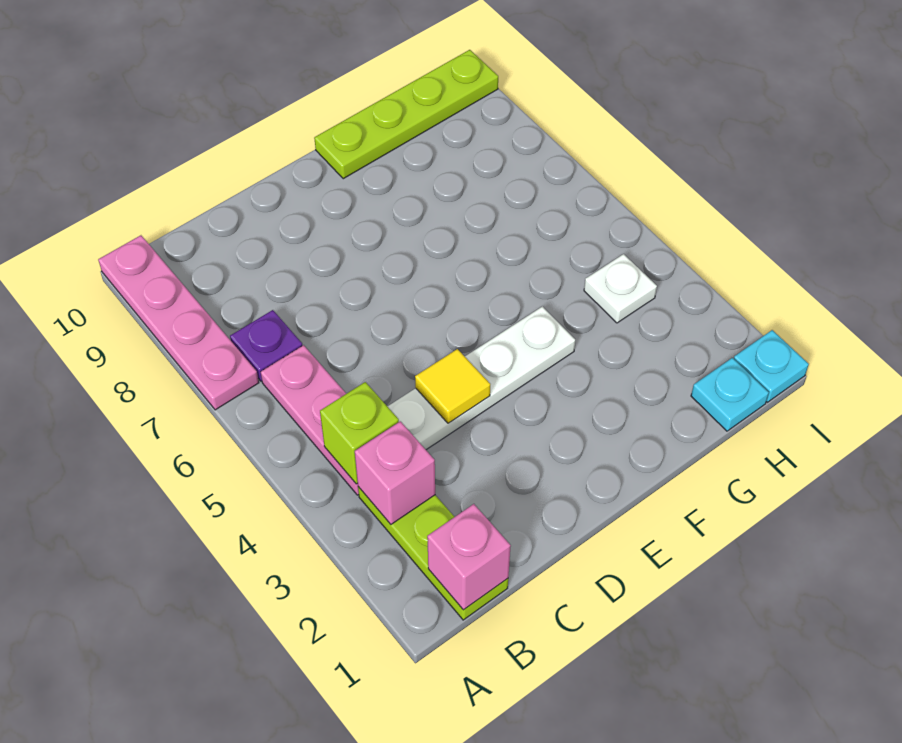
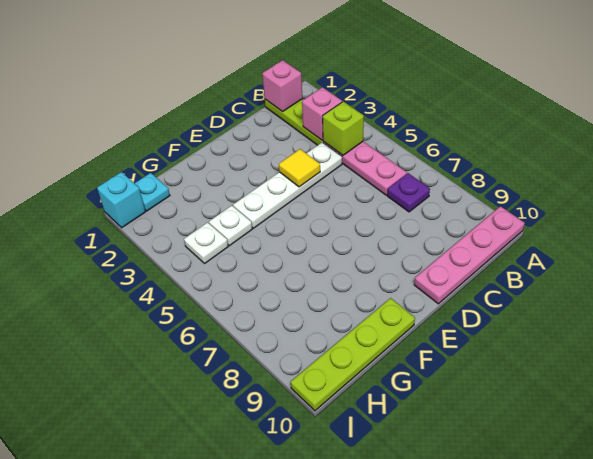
pink plate A7:A10 level 1 -> pink plate A10:D10 level 1
none -> white plate G4 level 1
cyan plate I1 level 1 -> cyan brick I1 level 1

